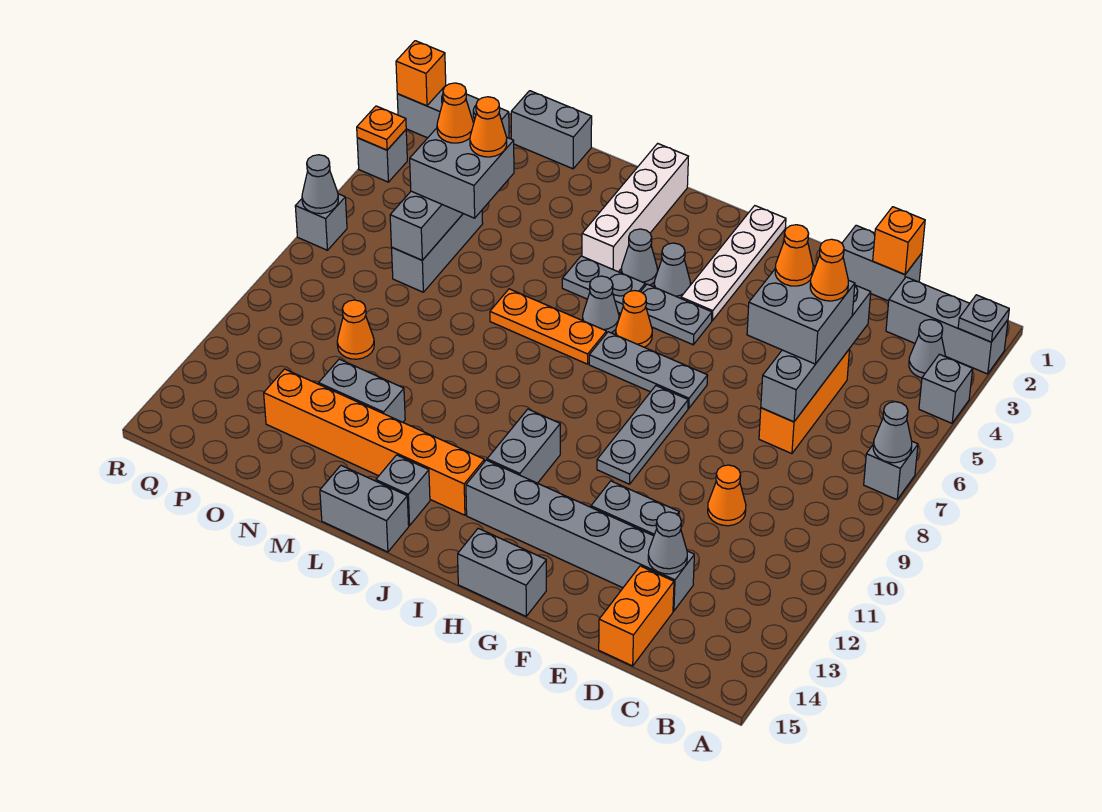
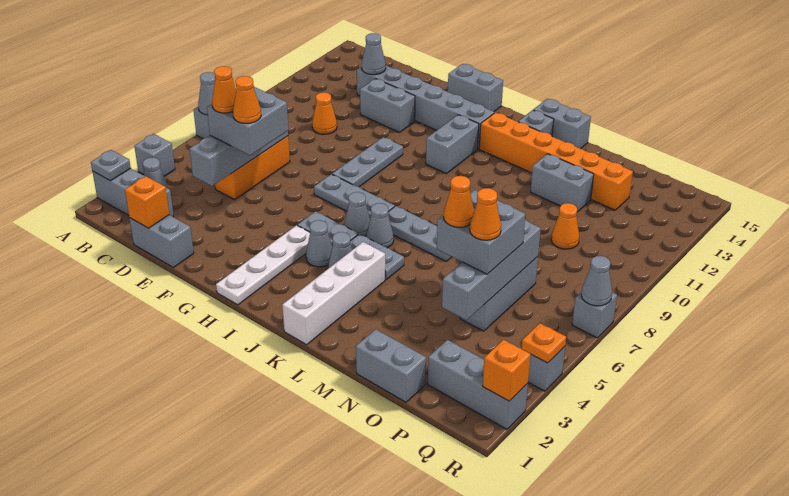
orange brick D14:D15 level 1 -> none
orange cone I6 level 1 -> grey cone I6 level 1
orange plate J7:L7 level 1 -> grey plate J7:L7 level 1

